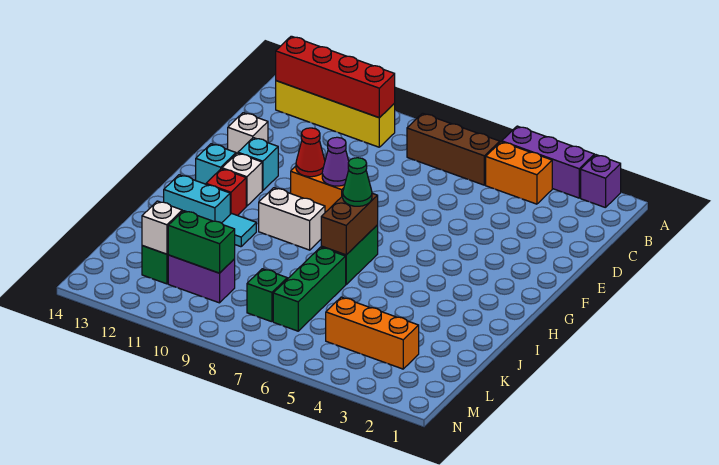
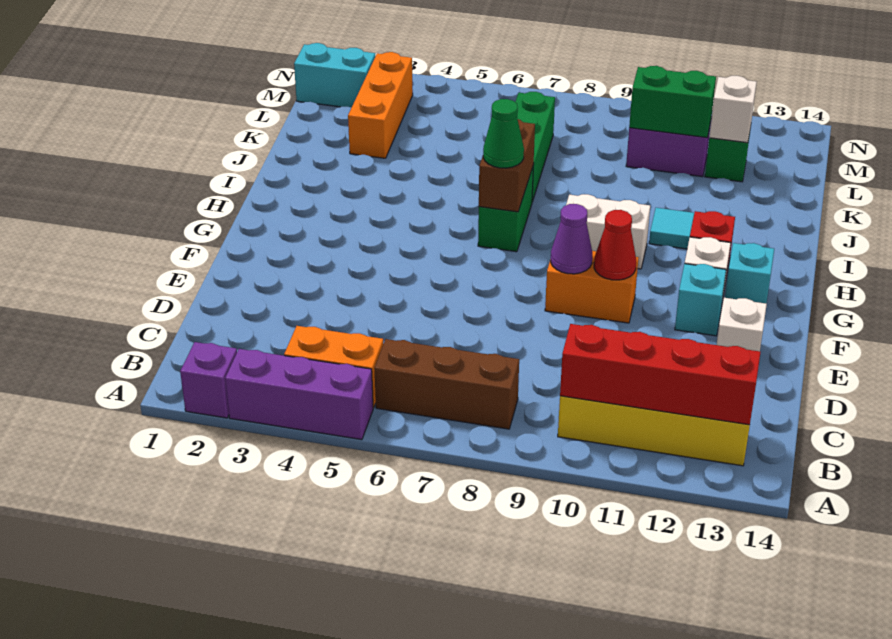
cyan brick I12:I13 level 1 -> cyan brick M1:M2 level 1
orange brick L3:L5 level 1 -> orange brick K3:M3 level 1
green brick L8 level 1 -> none

